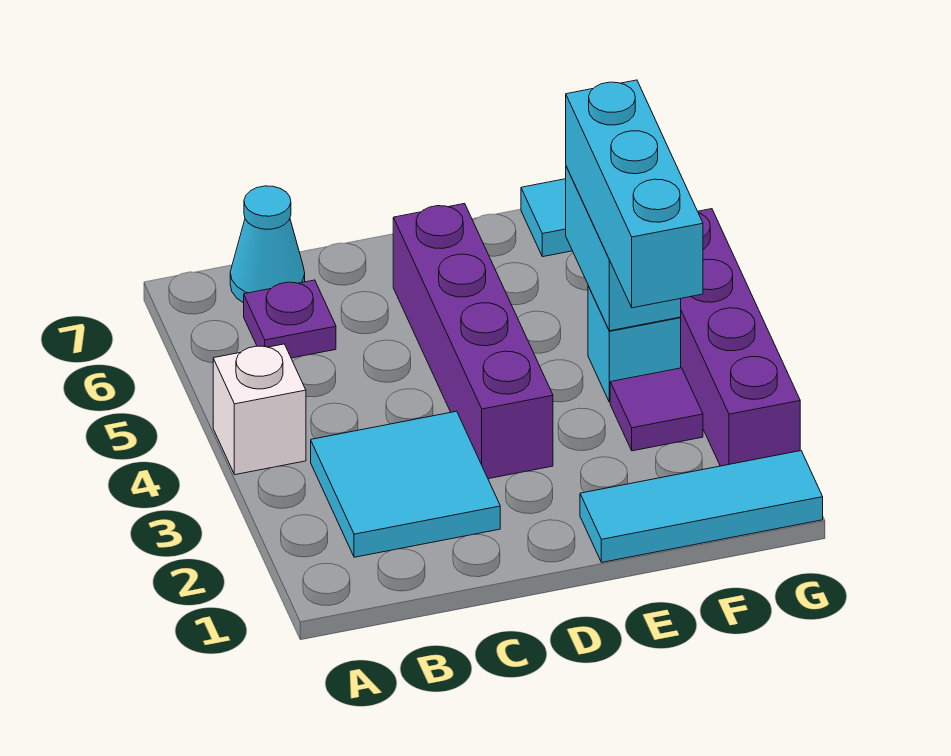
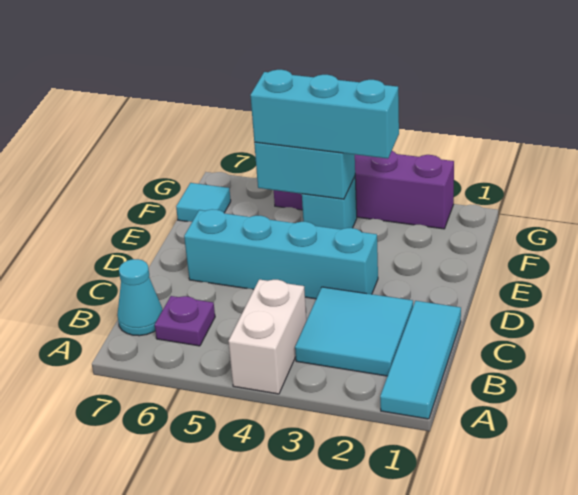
white brick A4 level 1 -> white brick A4:B4 level 1
purple brick D3:D6 level 1 -> cyan brick D3:D6 level 1
cyan tile E1:G1 level 1 -> cyan tile A1:C1 level 1
purple tile F3 level 1 -> none

